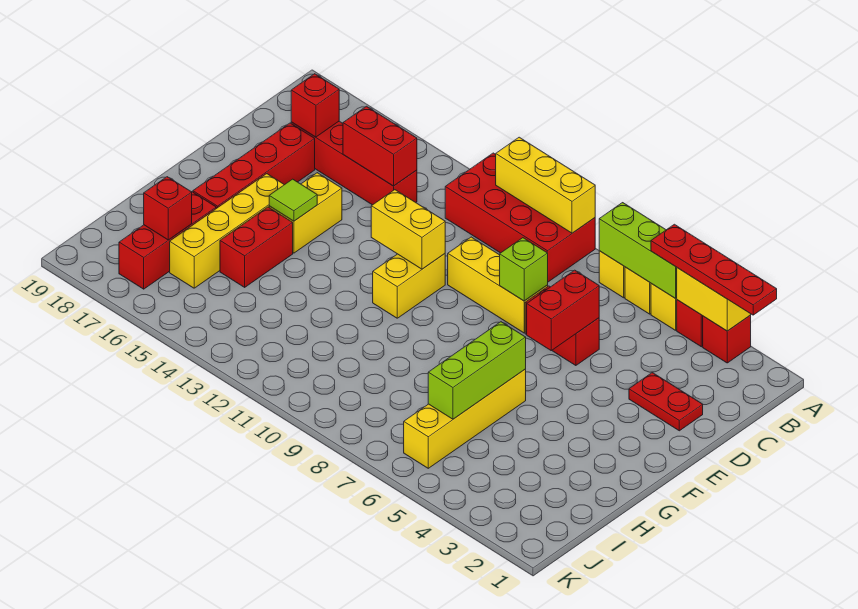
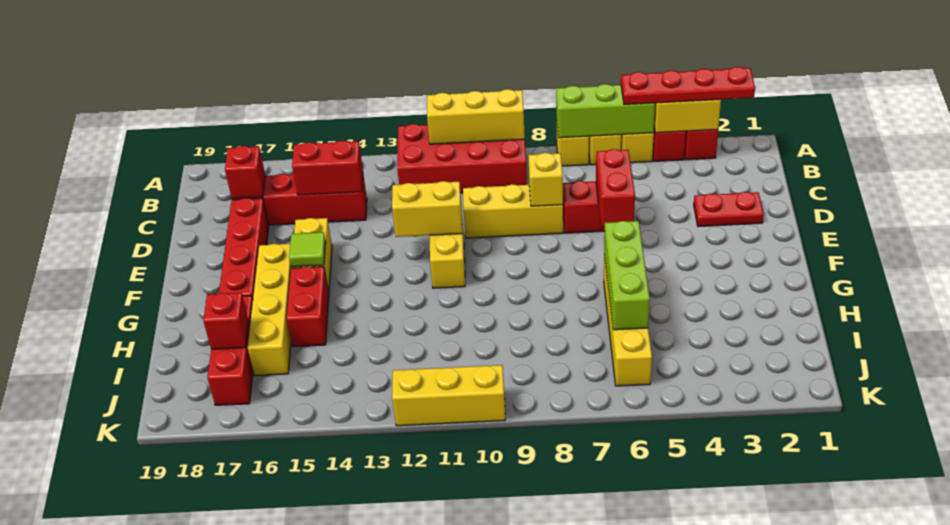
lime brick D8 level 2 -> yellow brick D8 level 2
none -> yellow brick K10:K12 level 1

